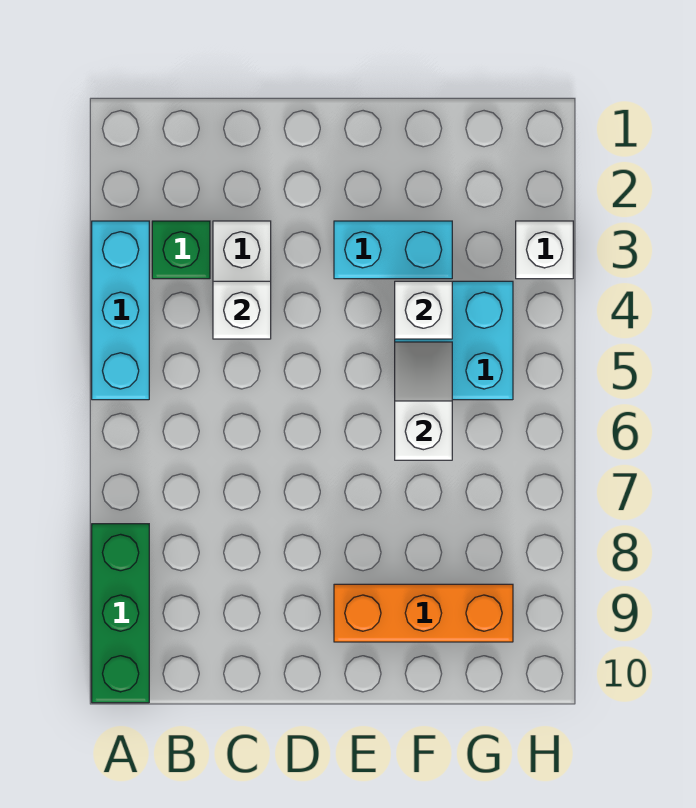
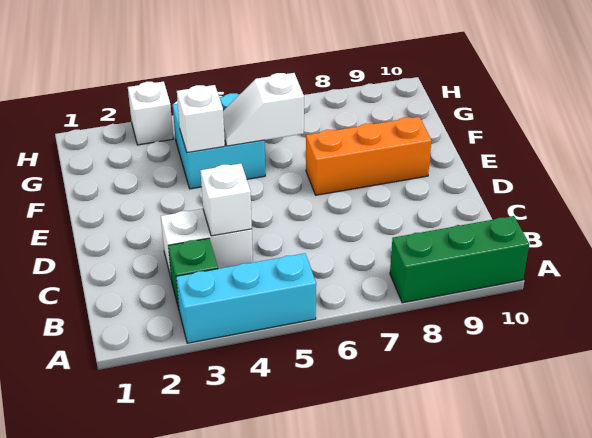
cyan brick E3:F3 level 1 -> none
orange brick E9:G9 level 1 -> orange brick E7:E9 level 1

